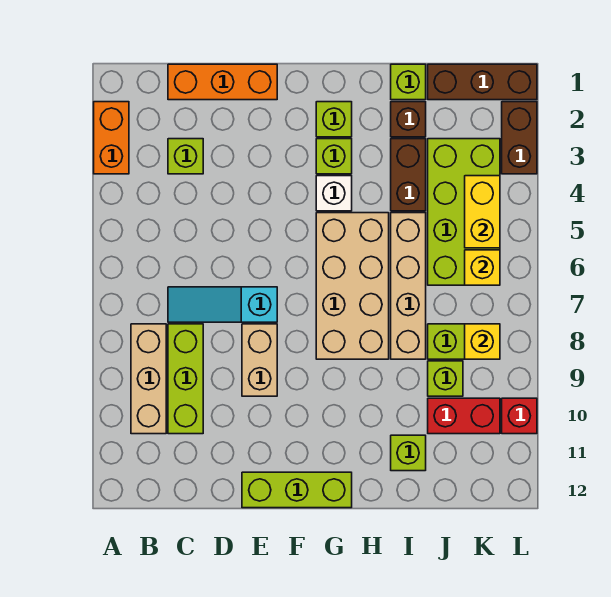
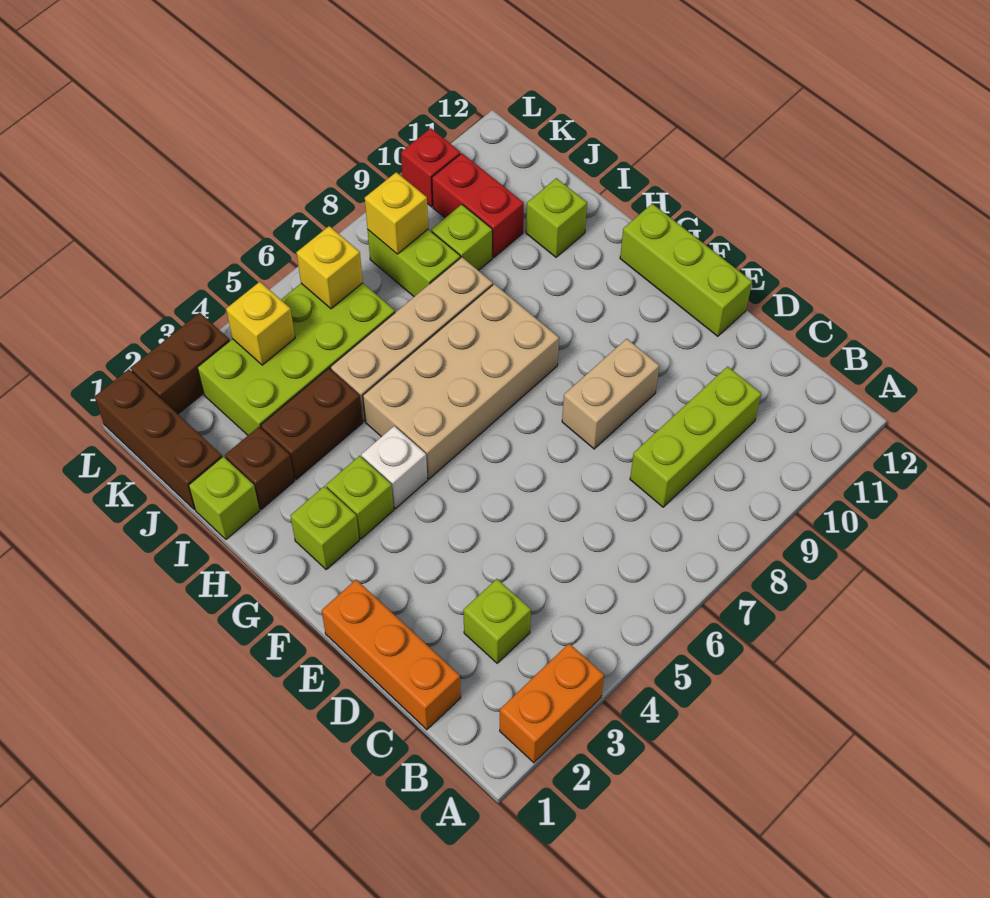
tan brick B8:B10 level 1 -> none
cyan slope C7:E7 level 1 top E -> none
yellow brick K4:K5 level 2 -> yellow brick K4 level 2

